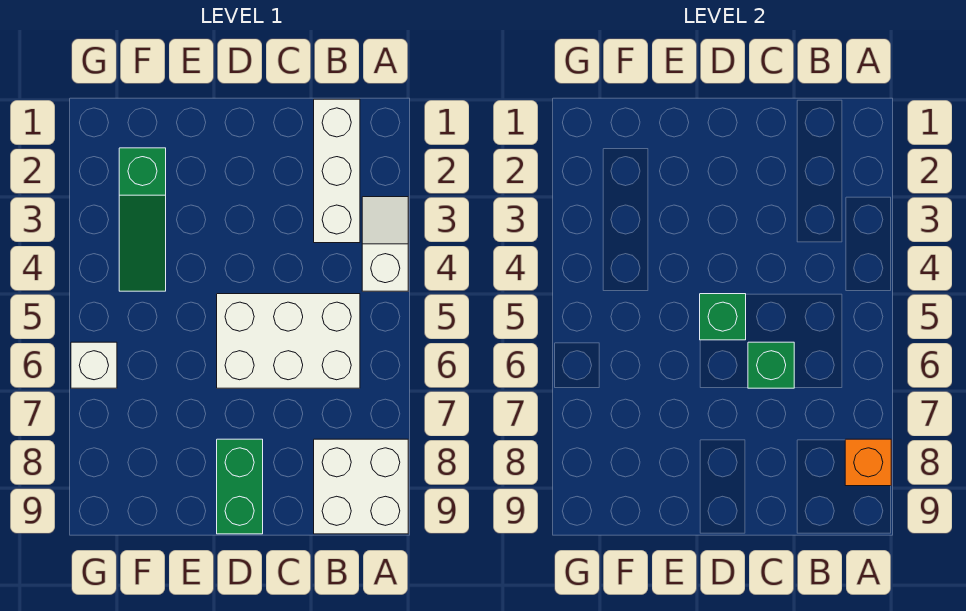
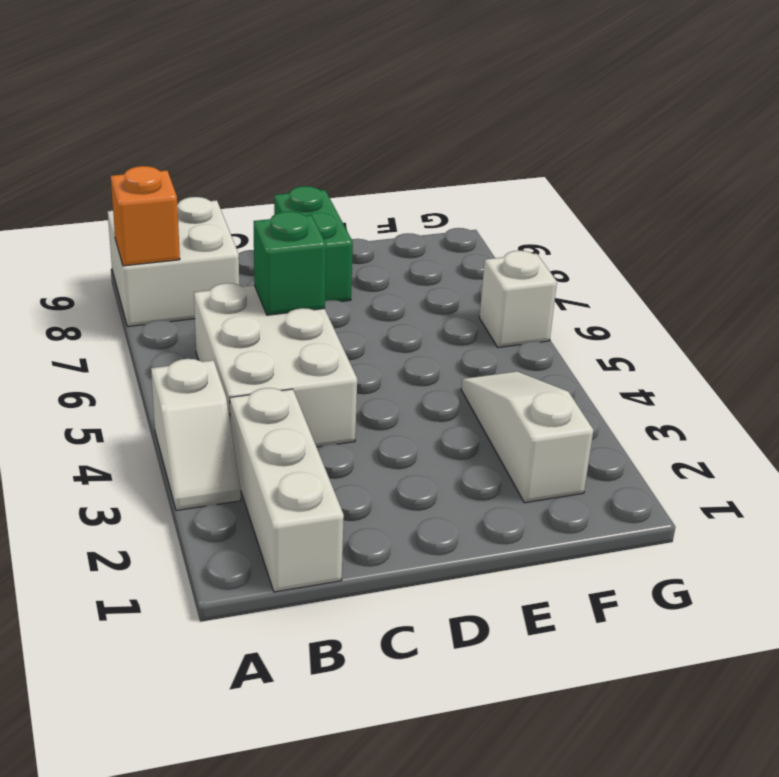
white brick B5:D6 level 1 -> white brick B4:C6 level 1
green brick D5 level 2 -> none
green slope F2:F4 level 1 top 2 -> white slope F2:F4 level 1 top 2

